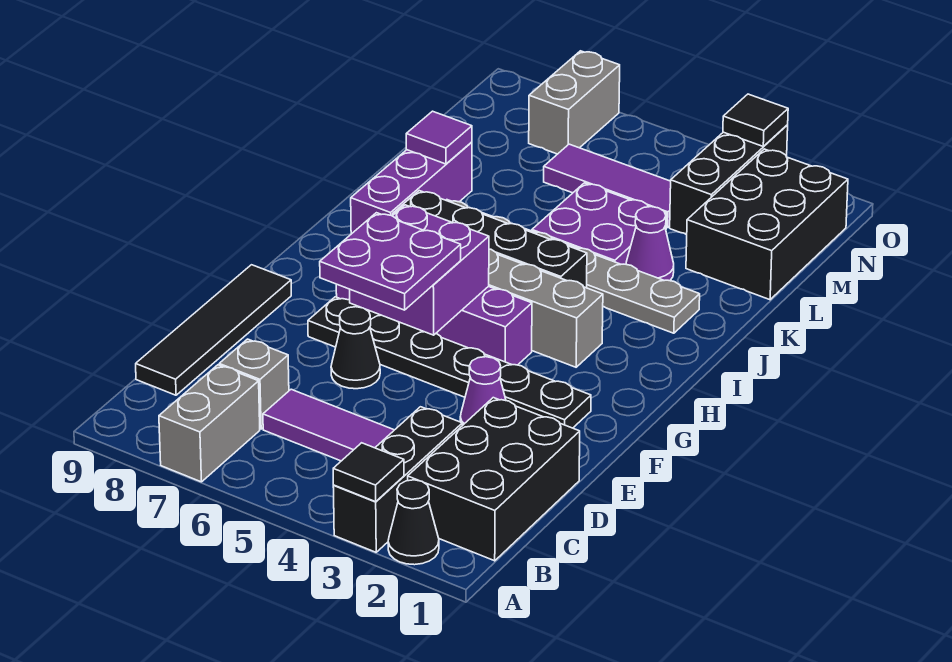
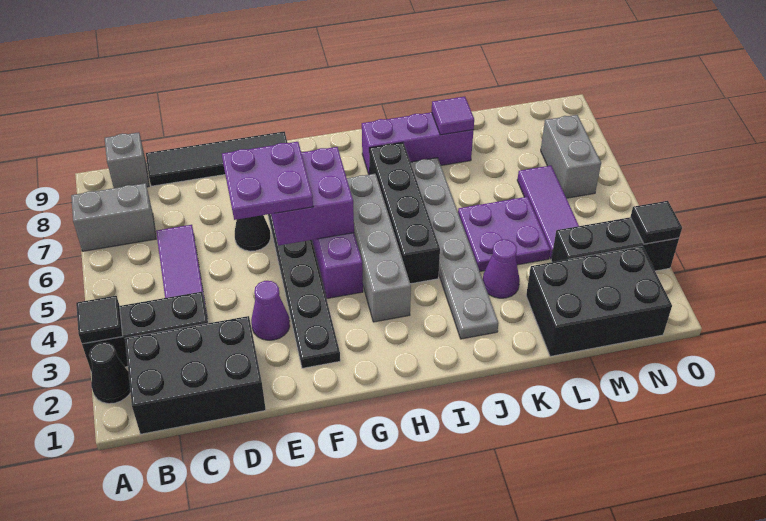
grey brick C7 level 1 -> grey brick B9 level 1
grey brick N7:O7 level 1 -> grey brick N6:N7 level 1

